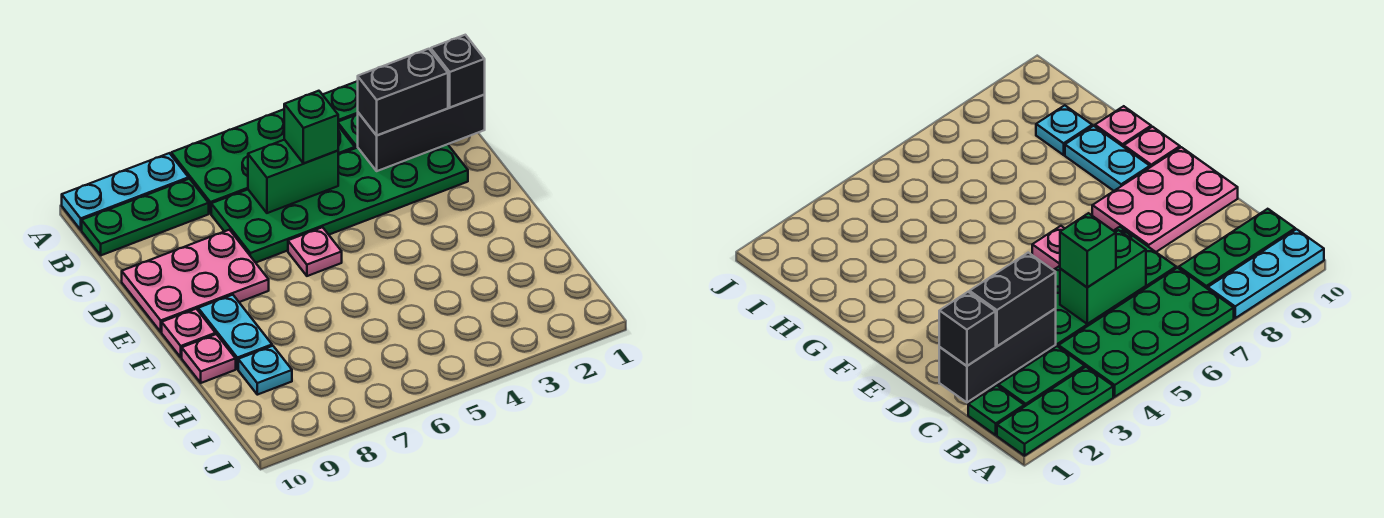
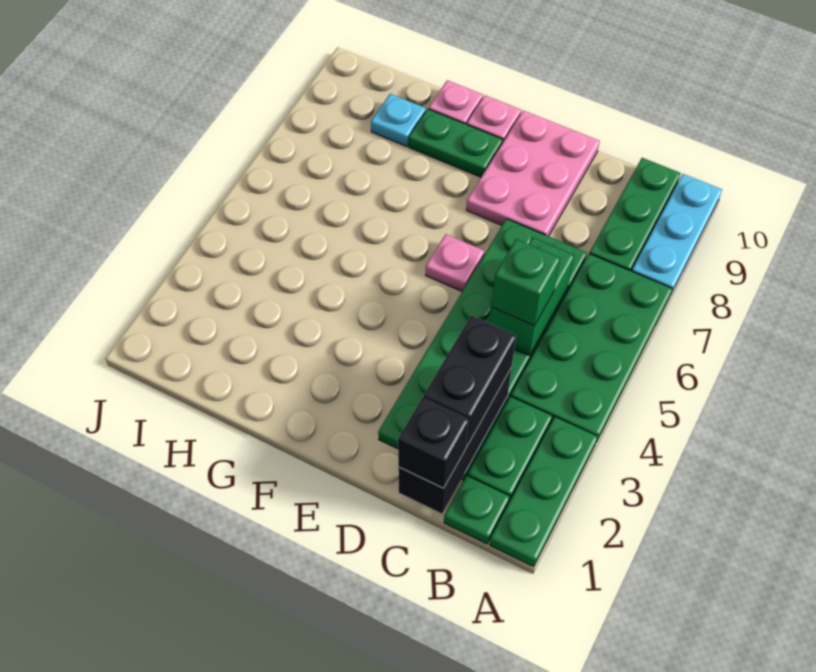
cyan plate F9:G9 level 1 -> green plate F9:G9 level 1

